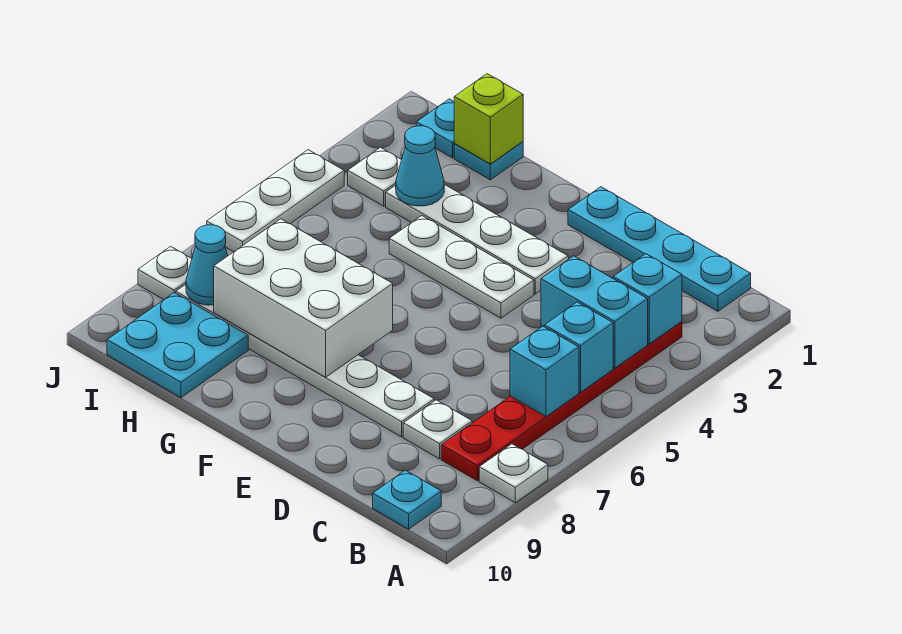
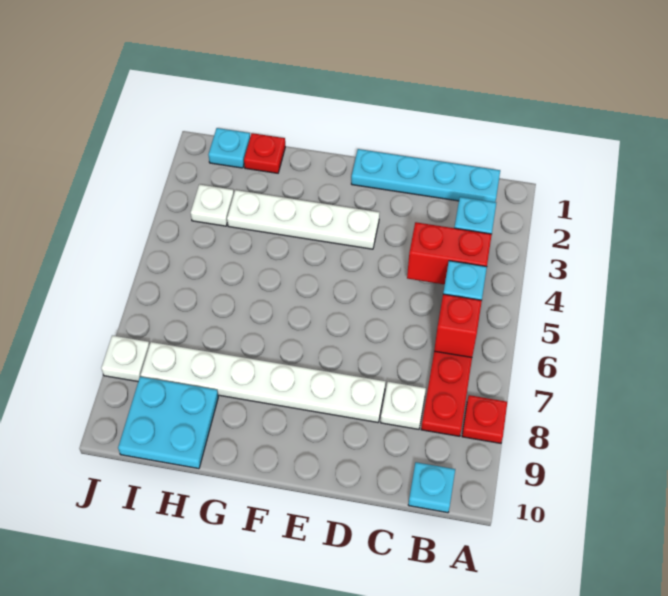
white plate A8 level 1 -> red plate A8 level 1
cyan brick B4:C4 level 2 -> red brick B4:C4 level 2
cyan brick B6 level 2 -> red brick B6 level 2
white plate E4:G4 level 1 -> none
white brick F7:H8 level 2 -> none
cyan plate H1 level 1 -> red plate H1 level 1
lime brick H1 level 2 -> none
cyan cone H3 level 2 -> none
cyan cone I8 level 2 -> none
white plate J4:J6 level 1 -> none

